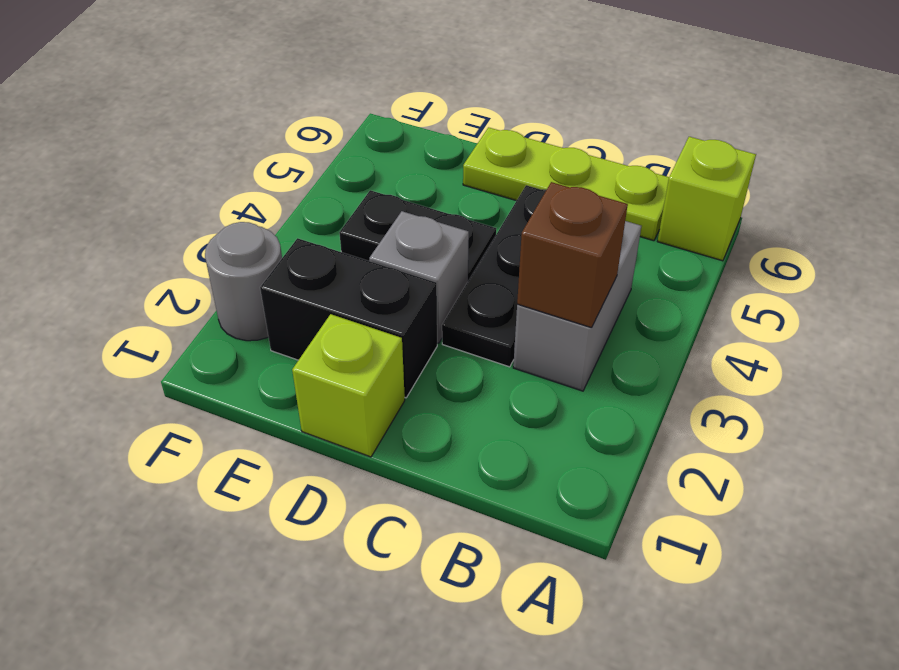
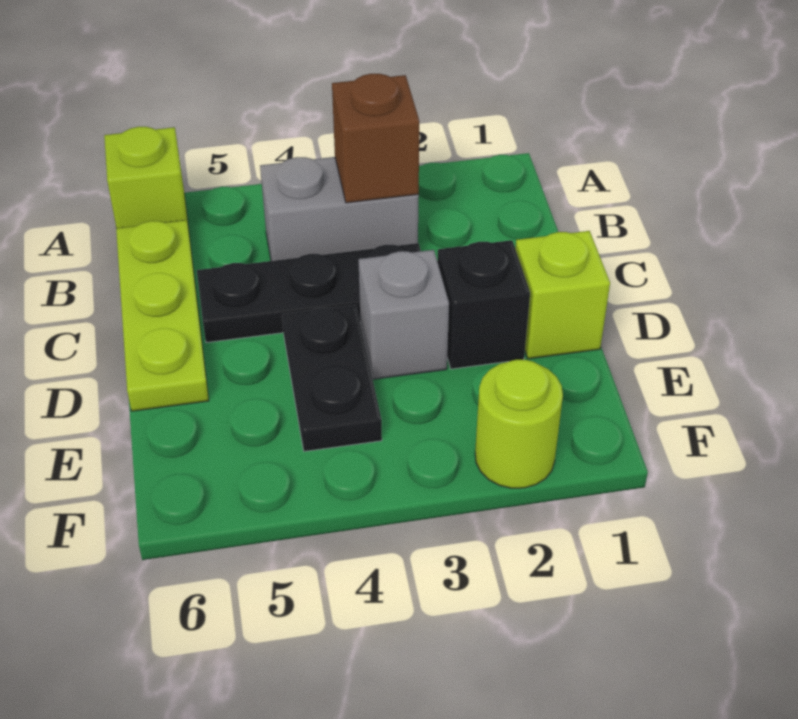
black brick D2:E2 level 1 -> black brick D2 level 1
grey round brick F2 level 1 -> lime round brick F2 level 1

